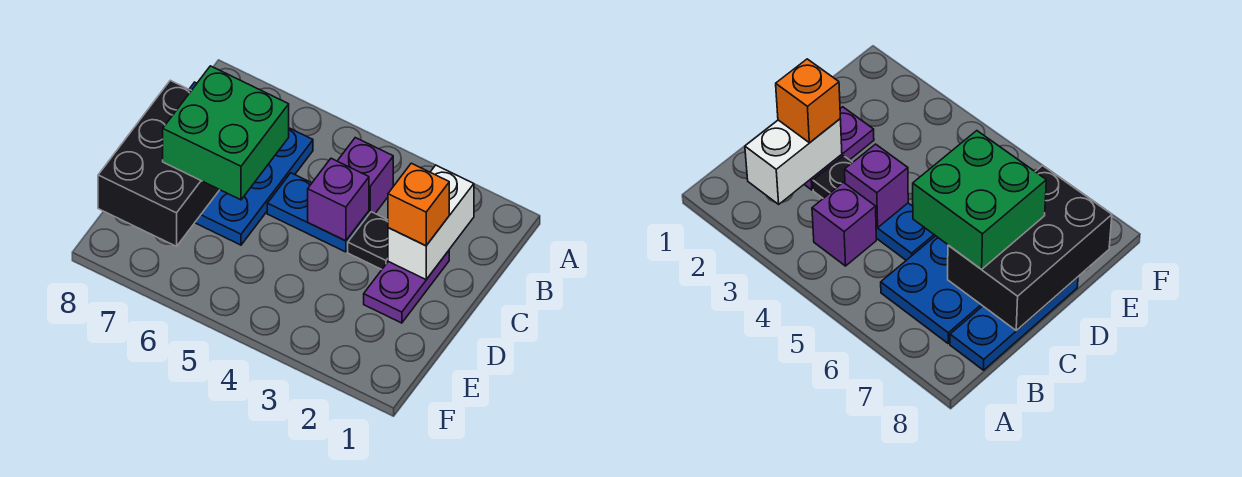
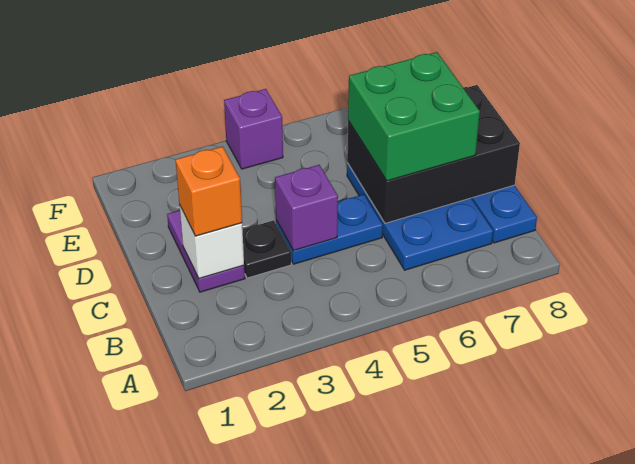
white brick B2:C2 level 2 -> white brick C2 level 2
purple brick B4 level 1 -> purple brick F4 level 1
black brick C7:E8 level 2 -> black brick C6:D8 level 2

